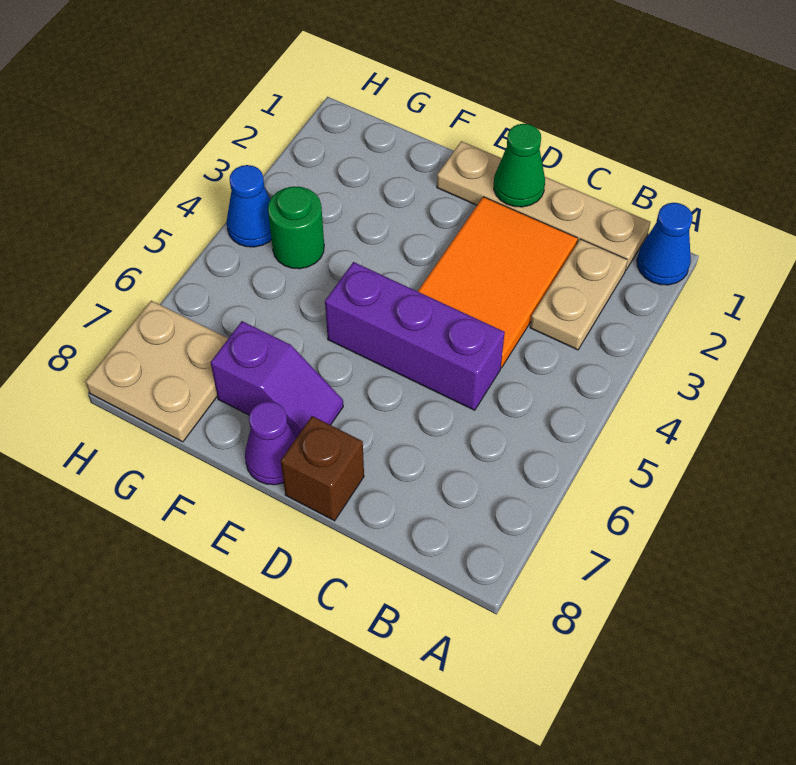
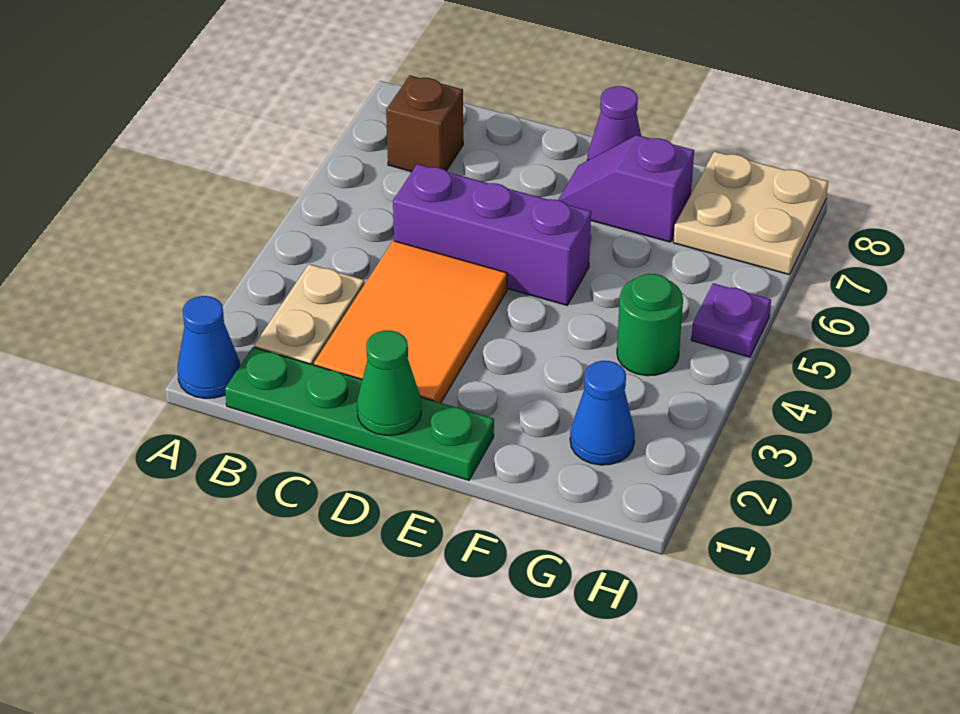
tan plate B1:E1 level 1 -> green plate B1:E1 level 1
brown brick D8 level 1 -> brown brick B7 level 1
blue cone H4 level 1 -> blue cone G2 level 1
none -> purple plate H5 level 1

